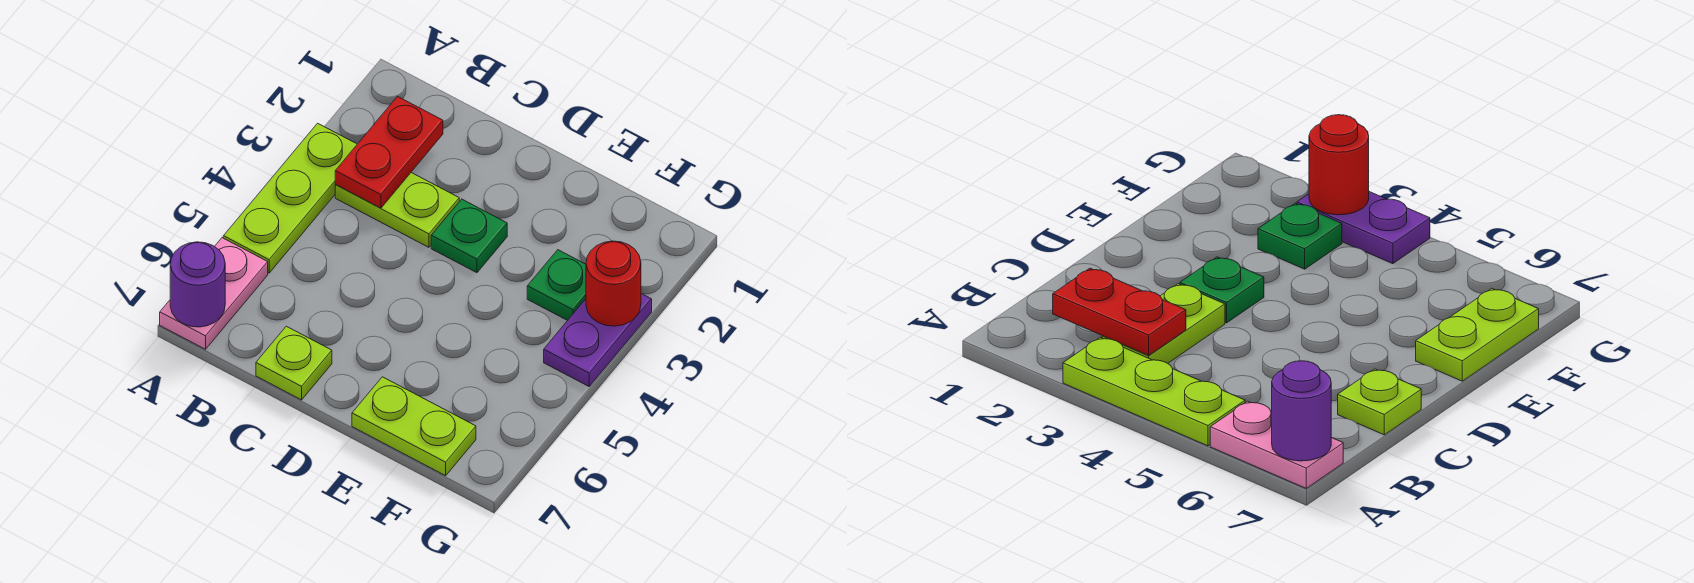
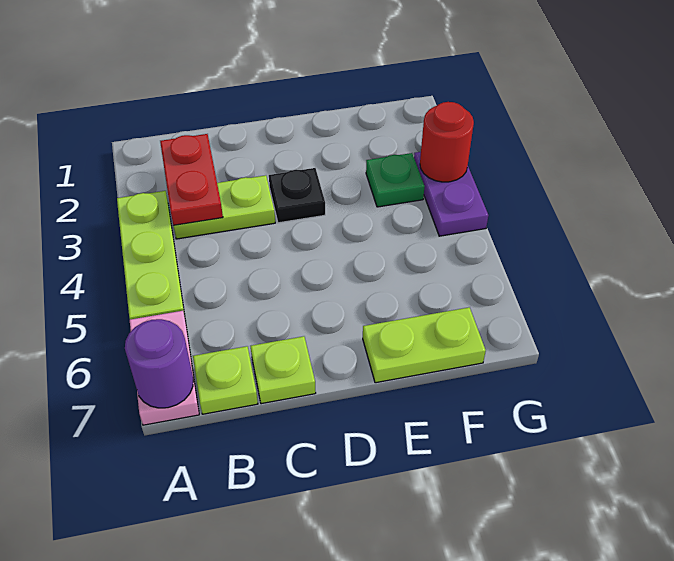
none -> lime plate B7 level 1
green plate D3 level 1 -> black plate D3 level 1

